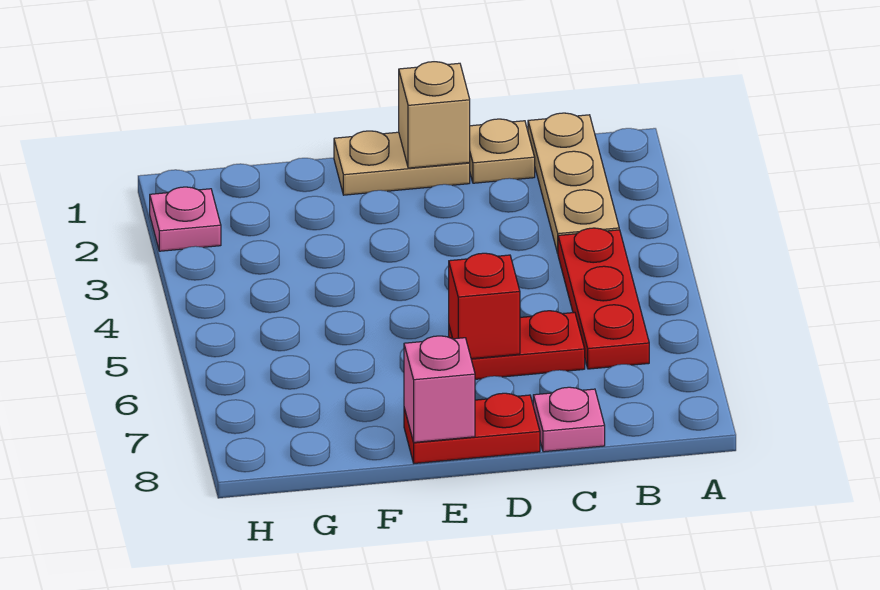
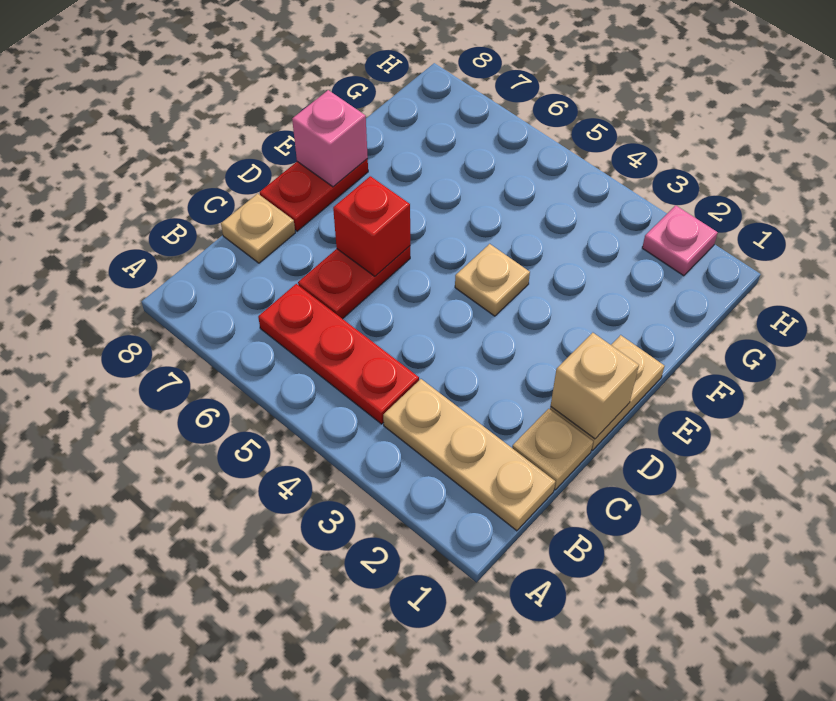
pink plate C8 level 1 -> tan plate C8 level 1
none -> tan plate E4 level 1

